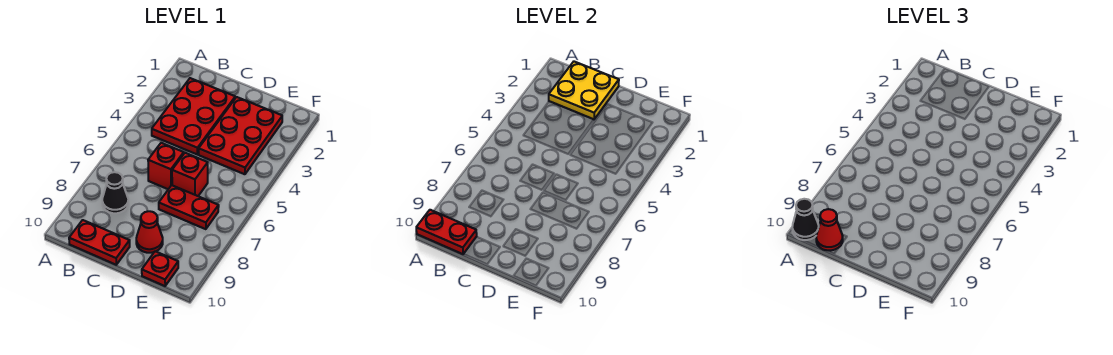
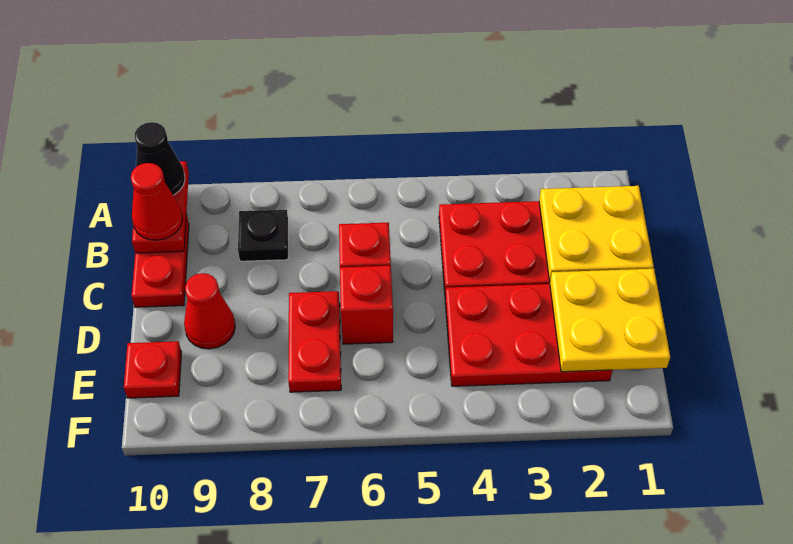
black cone B8 level 1 -> black plate B8 level 1
none -> yellow plate D1:E2 level 2

